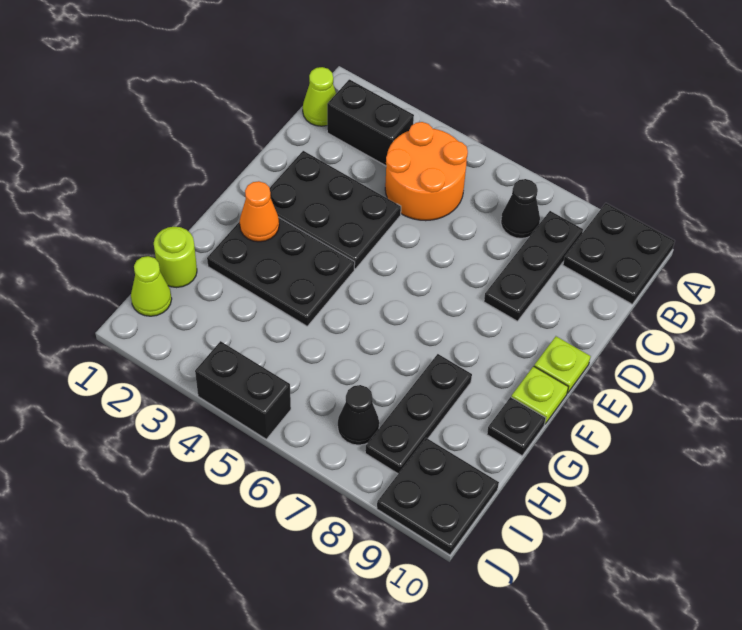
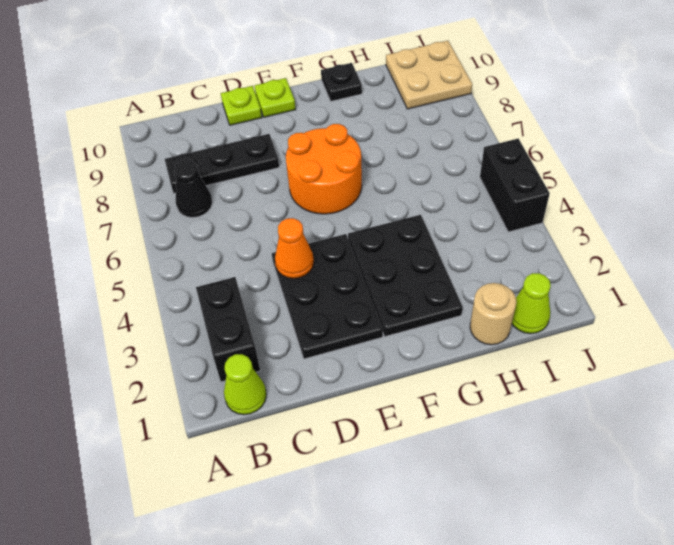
black plate A9:B10 level 1 -> none
orange round brick B4:C5 level 1 -> orange round brick E6:F7 level 1
orange cone F2 level 2 -> orange cone D4 level 2
lime plate F10 level 1 -> lime plate D10 level 1
black plate G8:I8 level 1 -> none
lime round brick H1 level 1 -> tan round brick H1 level 1
black cone I7 level 1 -> none
black plate I9:J10 level 1 -> tan plate I9:J10 level 1

